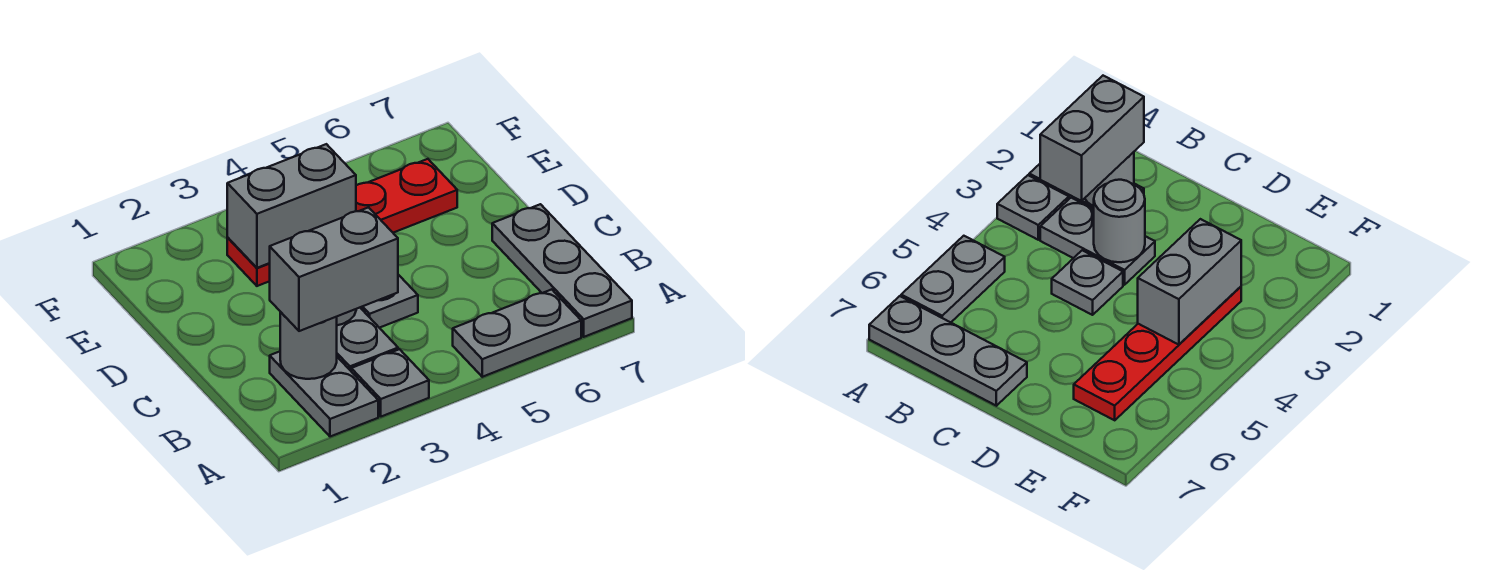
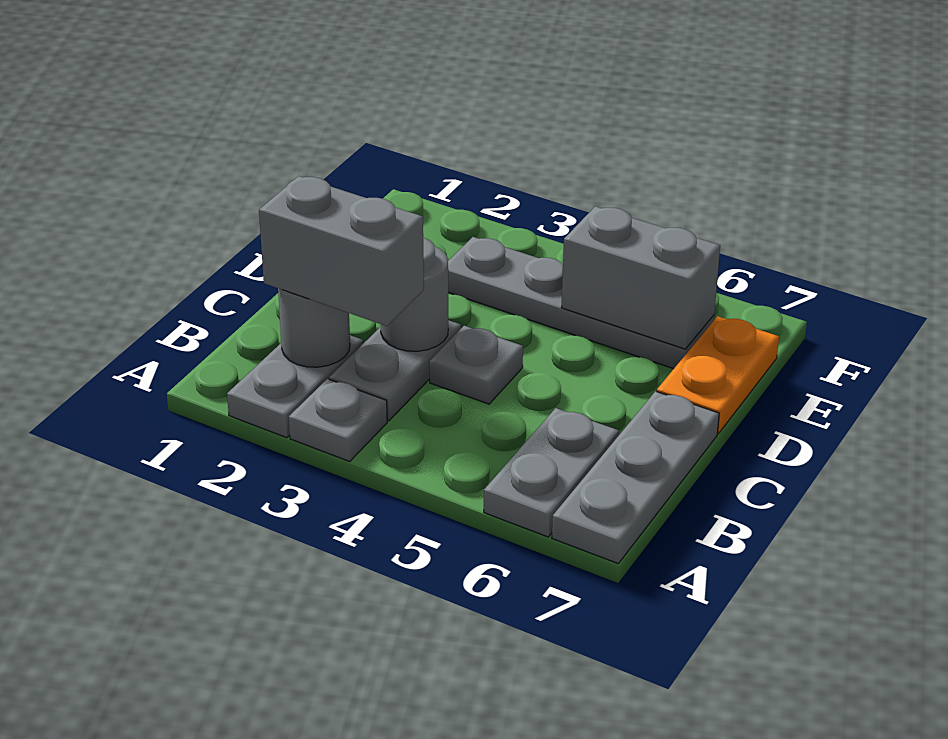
grey plate A5:A6 level 1 -> grey plate A6:B6 level 1
none -> orange plate D7:E7 level 1
red plate E3:E6 level 1 -> grey plate E3:E6 level 1
grey brick E3:E4 level 2 -> grey brick E5:E6 level 2

